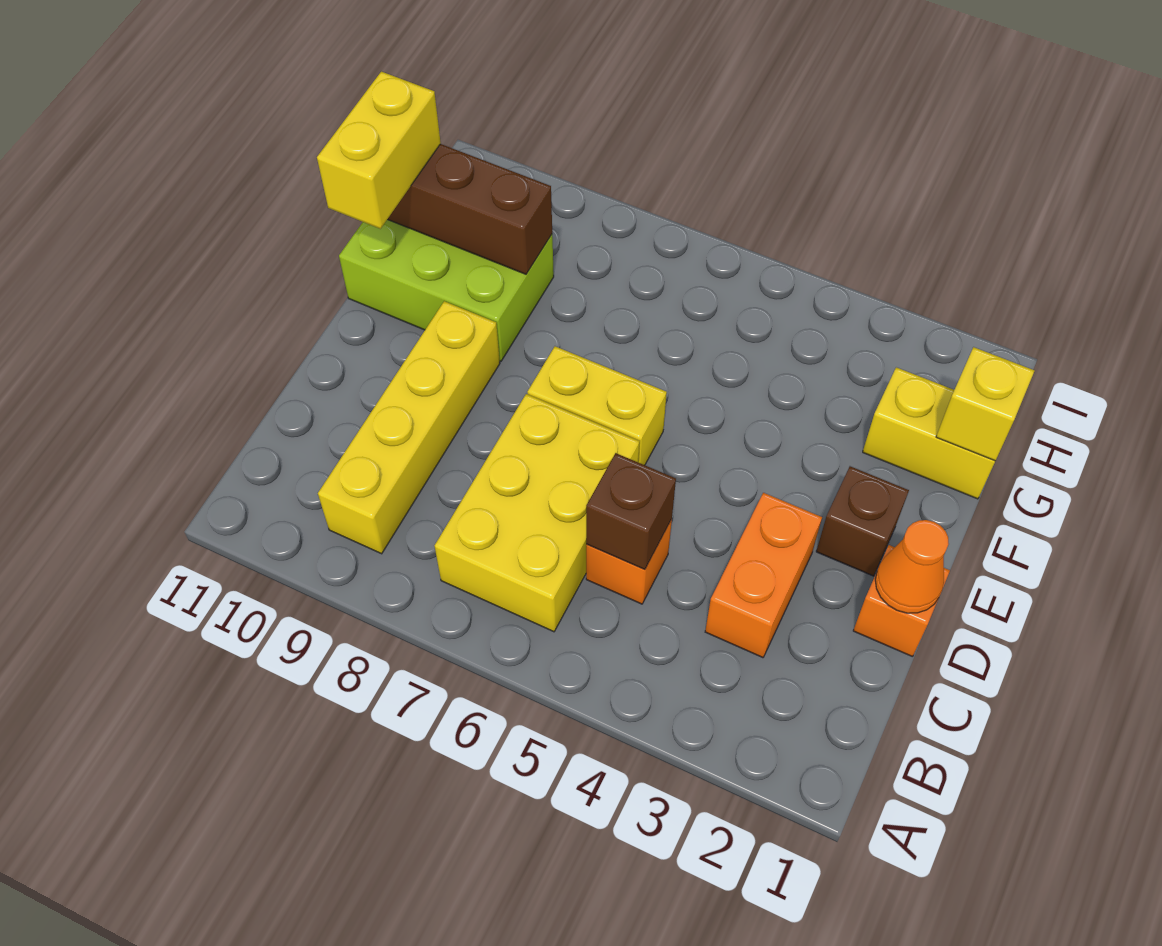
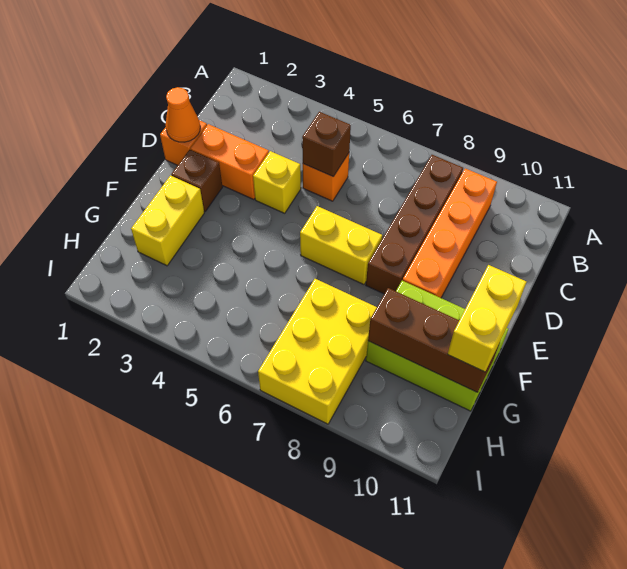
yellow brick B6:D7 level 1 -> yellow brick G7:I8 level 1
none -> brown brick B8:E8 level 1
yellow brick B9:E9 level 1 -> orange brick B9:E9 level 1
orange brick C3:D3 level 1 -> orange brick D2:D3 level 1
yellow brick G1:G2 level 1 -> yellow brick F2:G2 level 1
yellow brick G1 level 2 -> yellow brick D4 level 1

